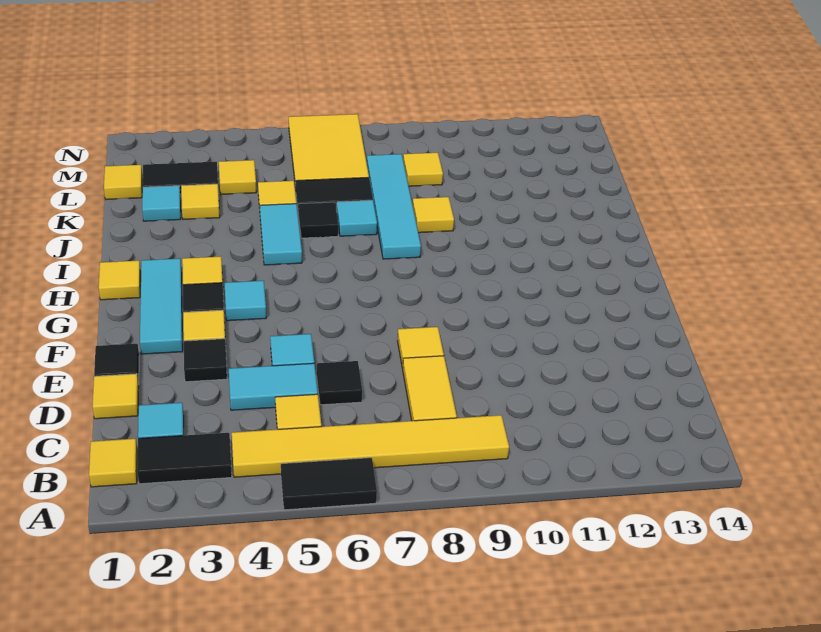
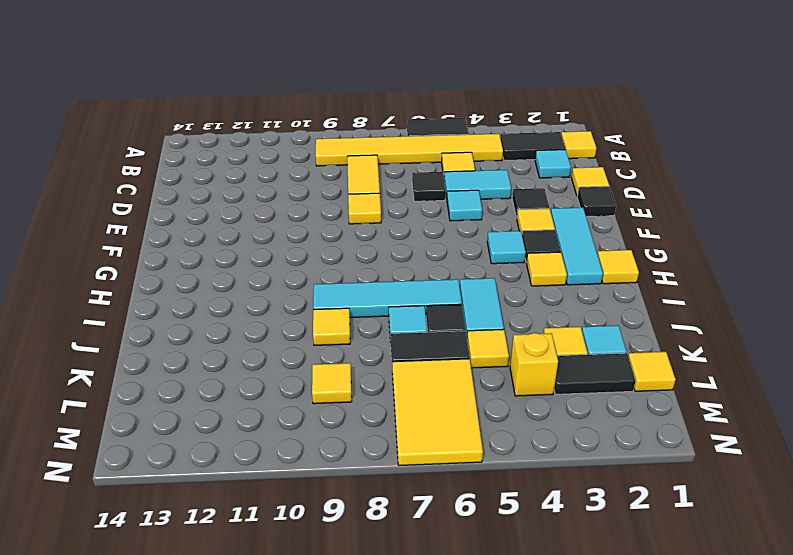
cyan tile I8:L8 level 1 -> cyan tile I6:I9 level 1
yellow tile L4 level 1 -> yellow brick L4 level 1

